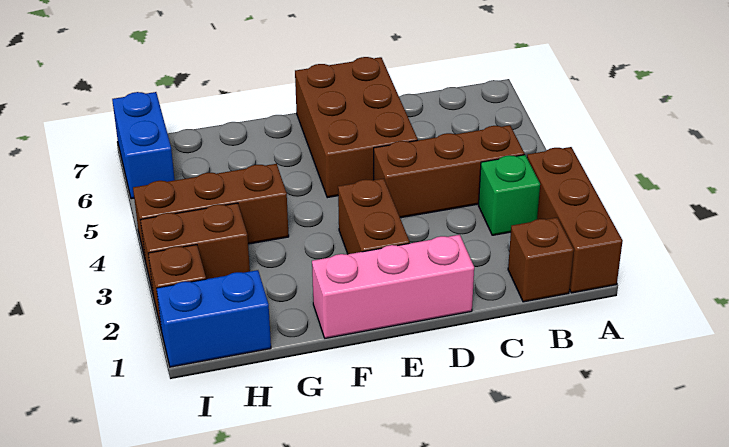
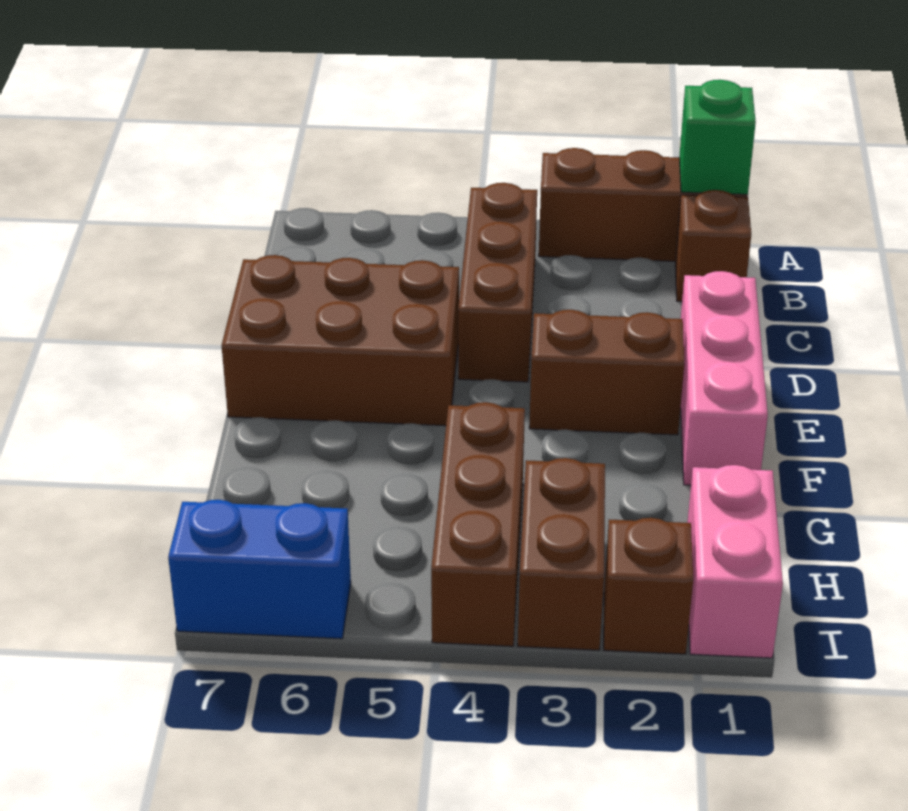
green brick B3 level 1 -> green brick A1 level 2
blue brick H1:I1 level 1 -> pink brick H1:I1 level 1

